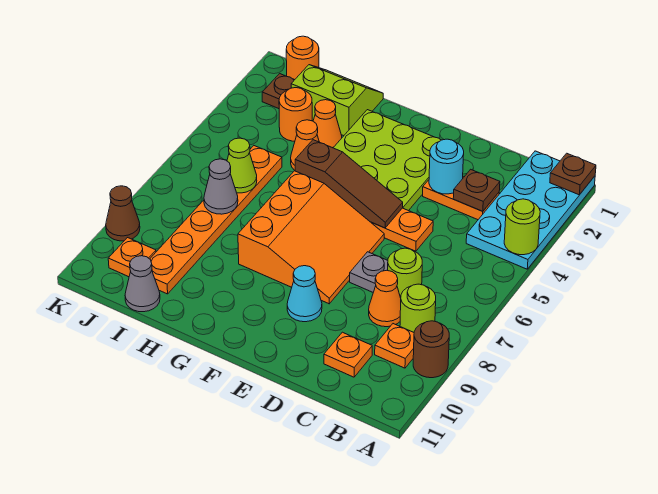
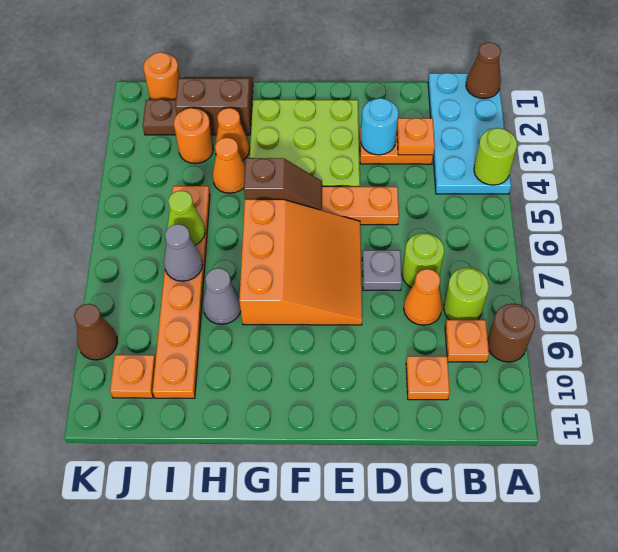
brown plate A1 level 2 -> brown cone A1 level 2
brown plate C3 level 2 -> orange plate C3 level 2
brown slope E5:G5 level 2 top G -> brown slope F5:G5 level 2 top G
cyan cone E9 level 1 -> none
lime slope H1:I2 level 1 top 2 -> brown slope H1:I2 level 1 top 2
grey cone I11 level 1 -> grey cone H8 level 1

